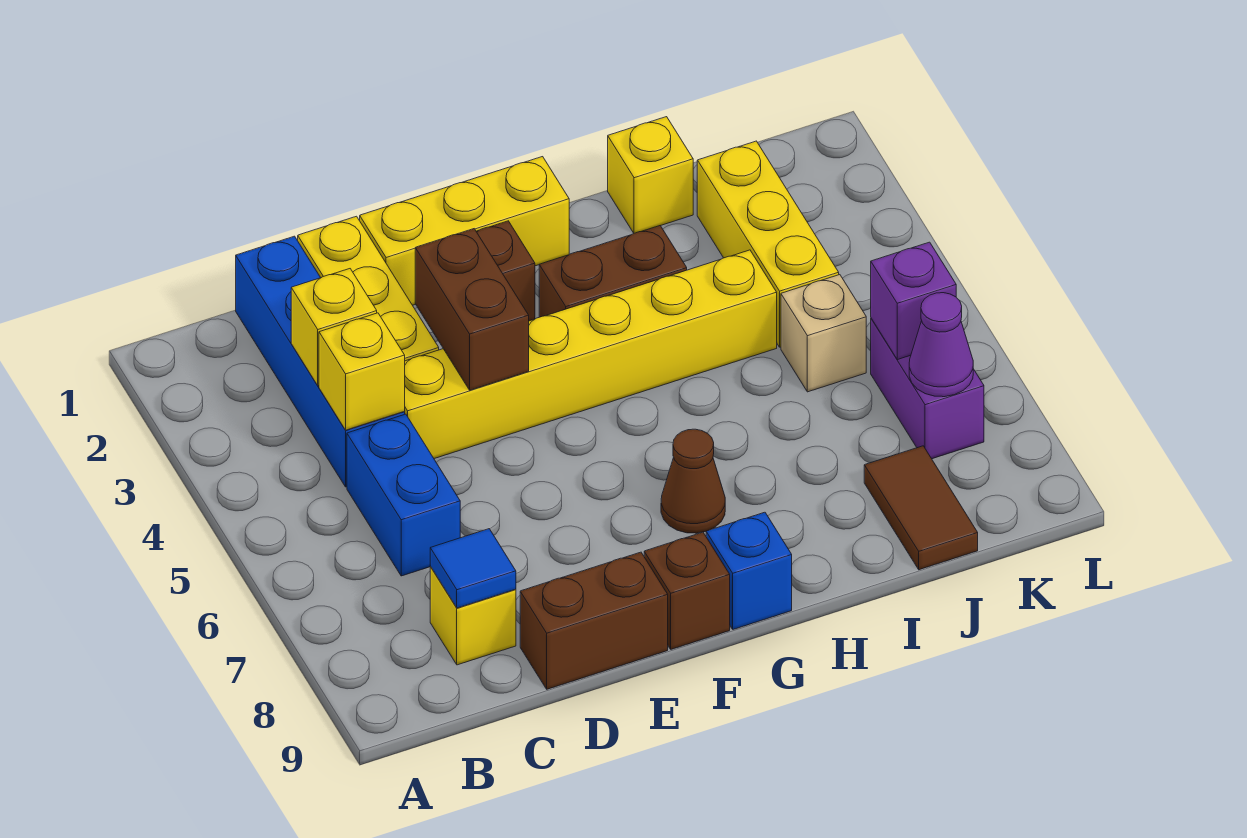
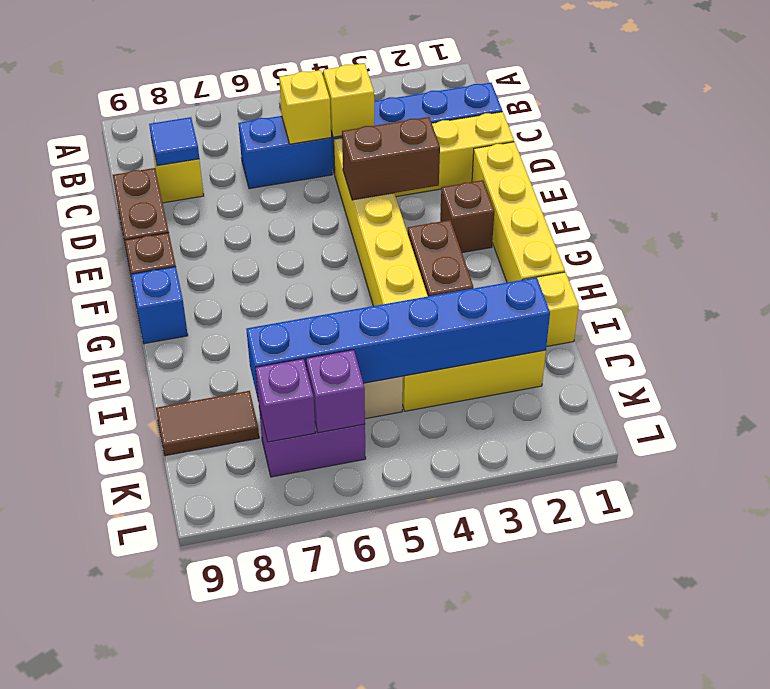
yellow brick C3 level 2 -> yellow brick C5 level 2
yellow brick E1:G1 level 1 -> yellow brick E1:H1 level 1
brown cone G7 level 1 -> none
none -> blue brick J2:J7 level 2
purple cone K7 level 2 -> purple brick K7 level 2

